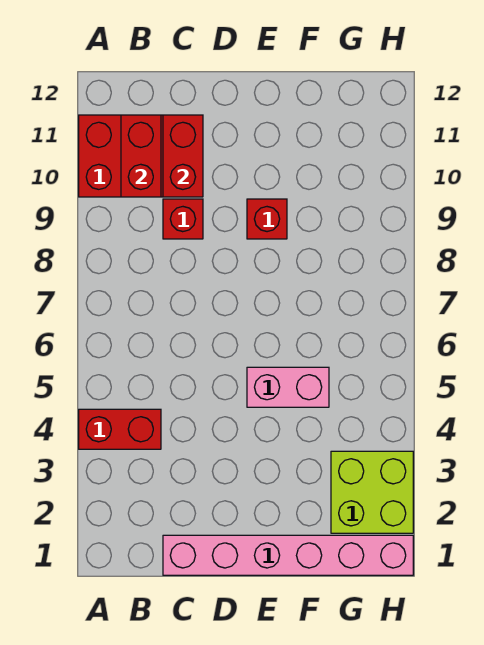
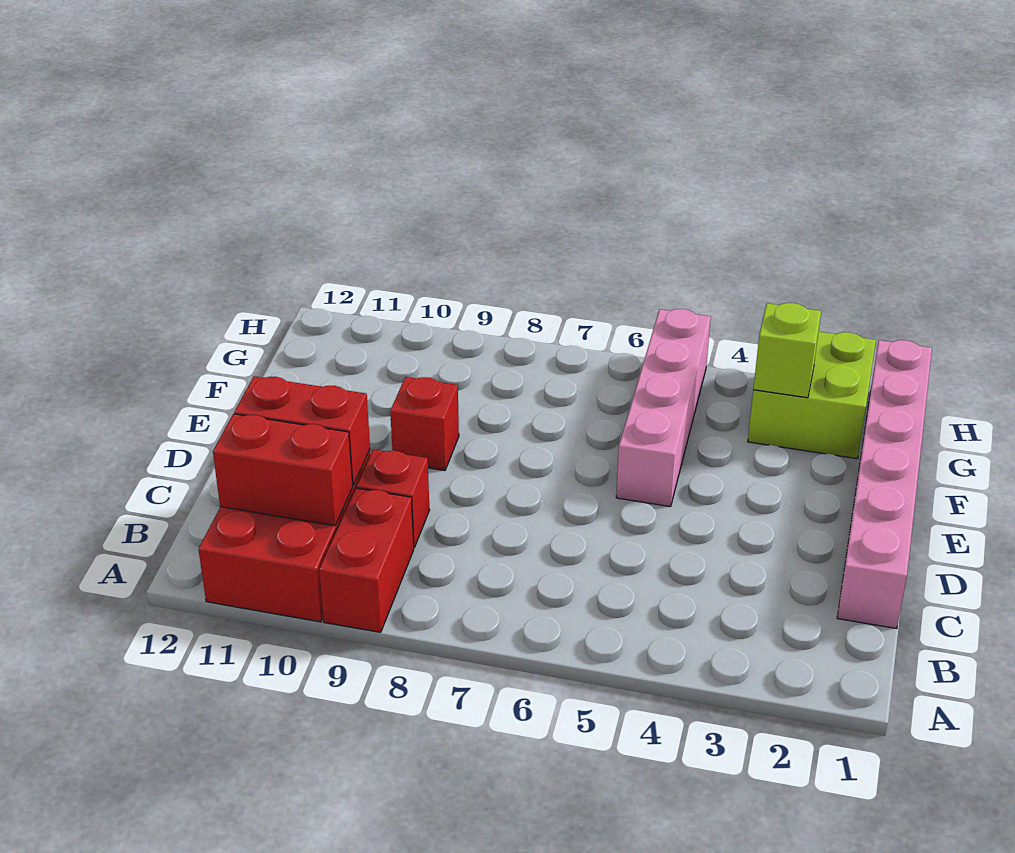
red brick A4:B4 level 1 -> red brick A9:B9 level 1
pink brick E5:F5 level 1 -> pink brick E5:H5 level 1
none -> lime brick G3 level 2

